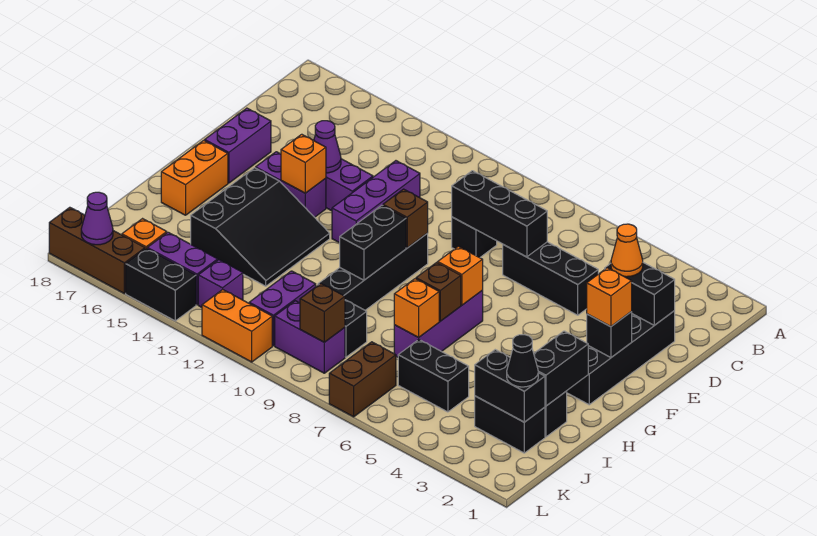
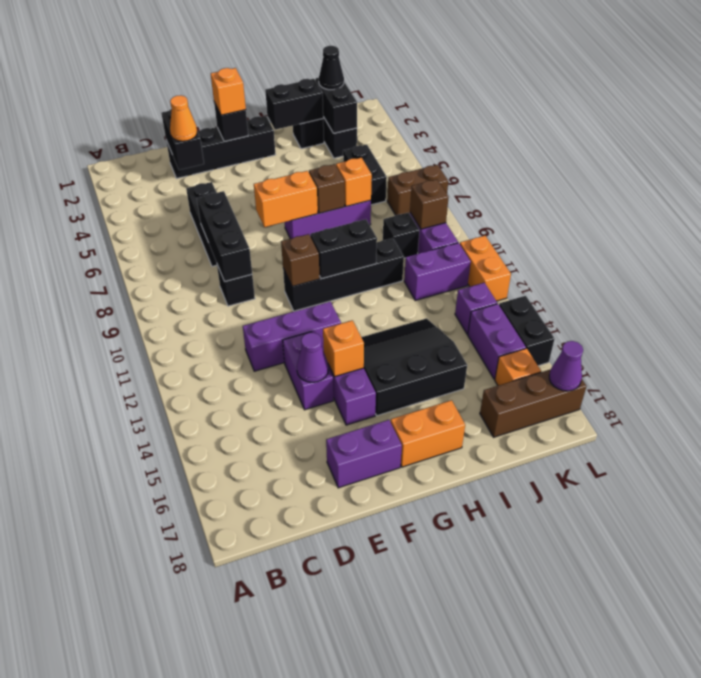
orange brick G7 level 2 -> orange brick F7:G7 level 2
brown brick L16:L18 level 1 -> brown brick J17:L17 level 1

